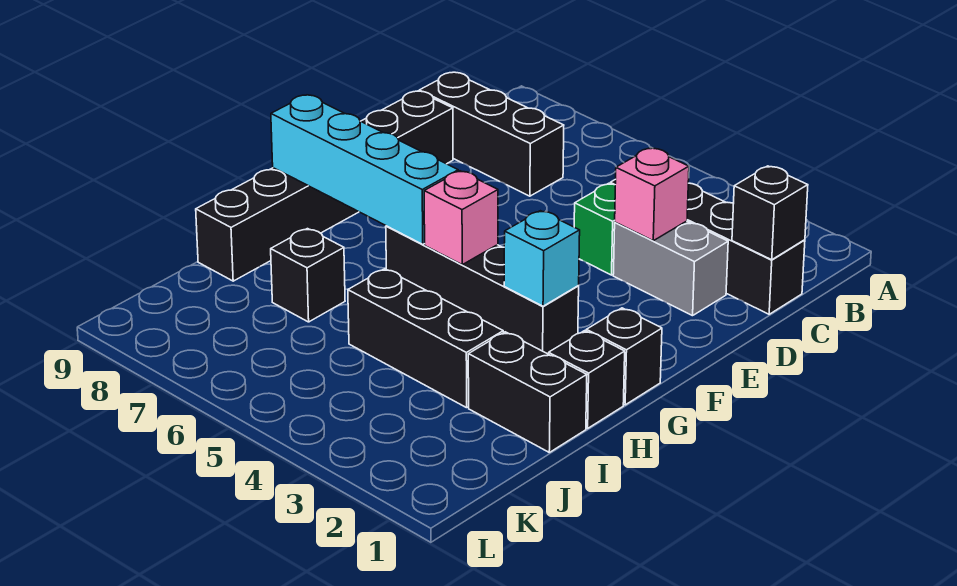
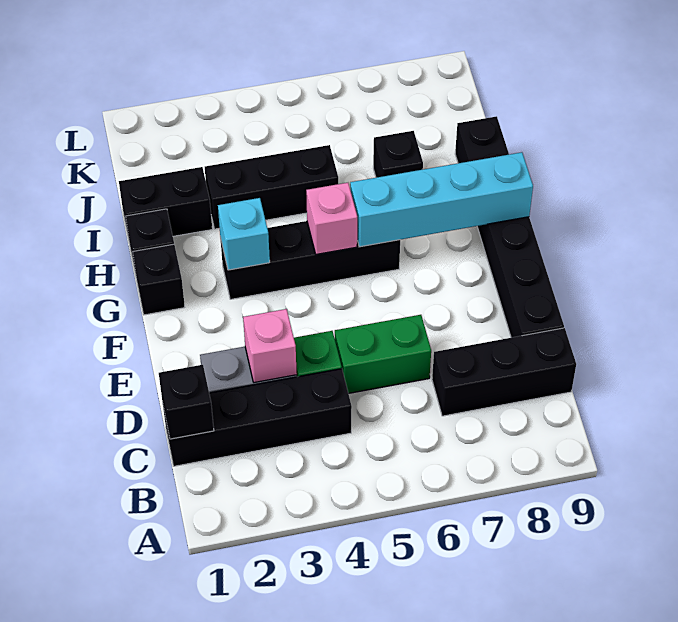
none -> green brick D5:D6 level 1

